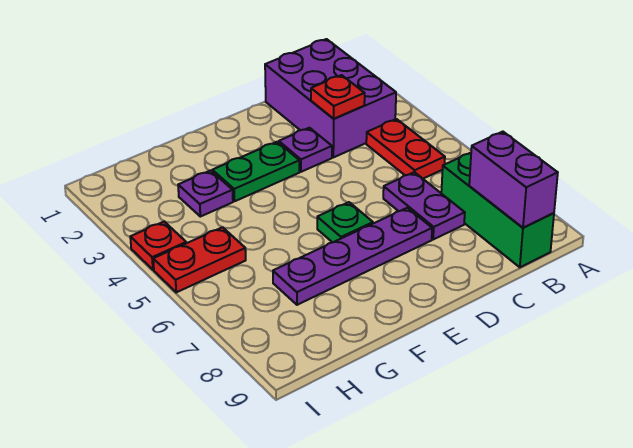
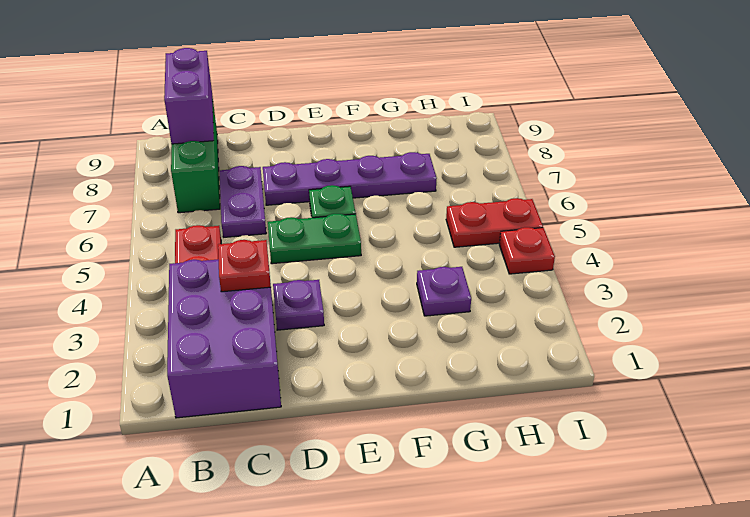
green plate E3:F3 level 1 -> green plate D5:E5 level 1

